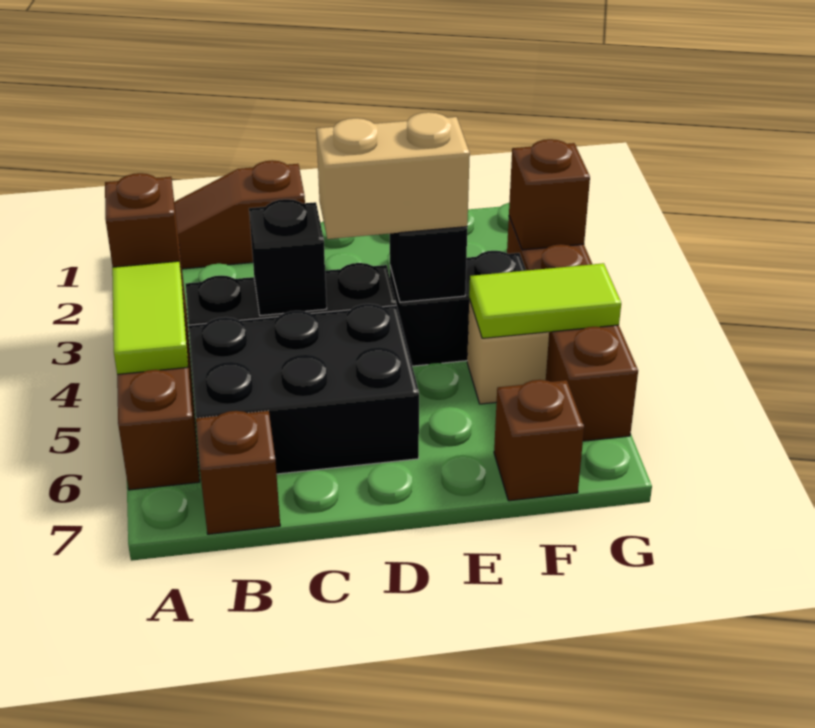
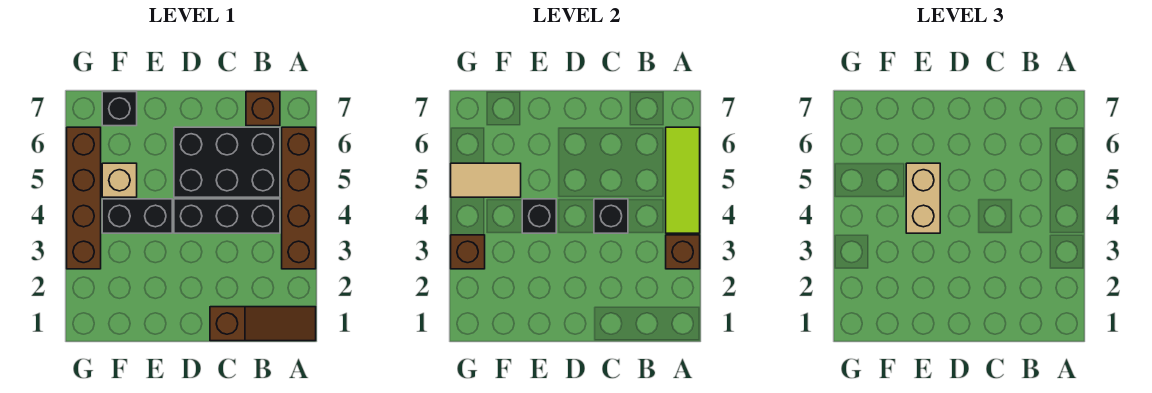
lime tile A4:A5 level 2 -> lime tile A4:A6 level 2
tan brick D4:E4 level 3 -> tan brick E4:E5 level 3
lime tile F5:G5 level 2 -> tan tile F5:G5 level 2
brown brick F7 level 1 -> black brick F7 level 1

